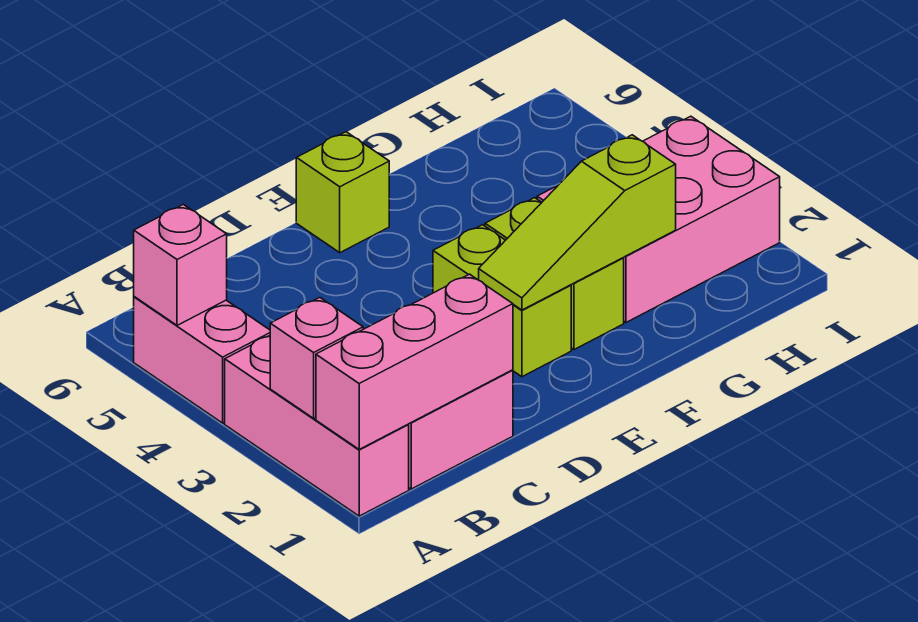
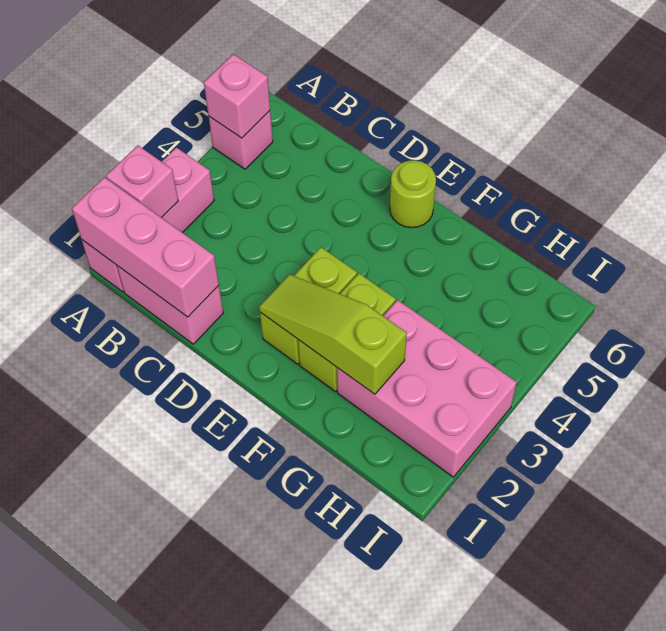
pink brick A4:A5 level 1 -> pink brick A5 level 1
lime brick E6 level 1 -> lime round brick E6 level 1

